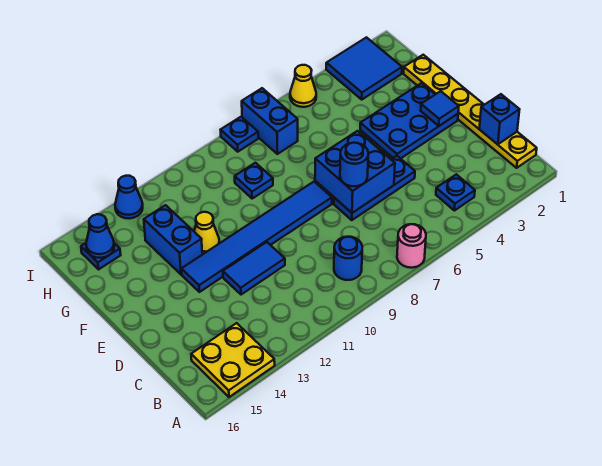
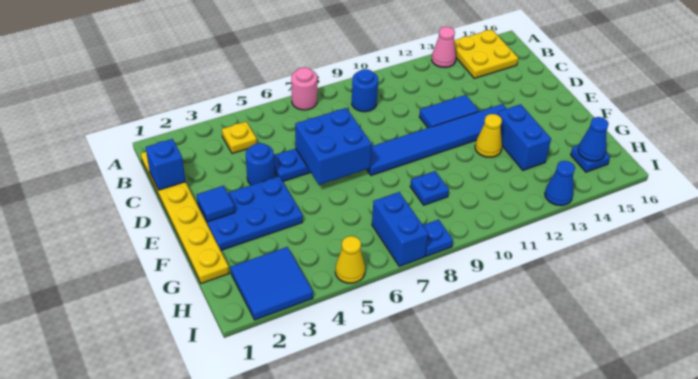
none -> pink cone A13 level 1
blue plate B4 level 1 -> yellow plate B4 level 1
blue round brick D7 level 3 -> blue round brick D4 level 1

